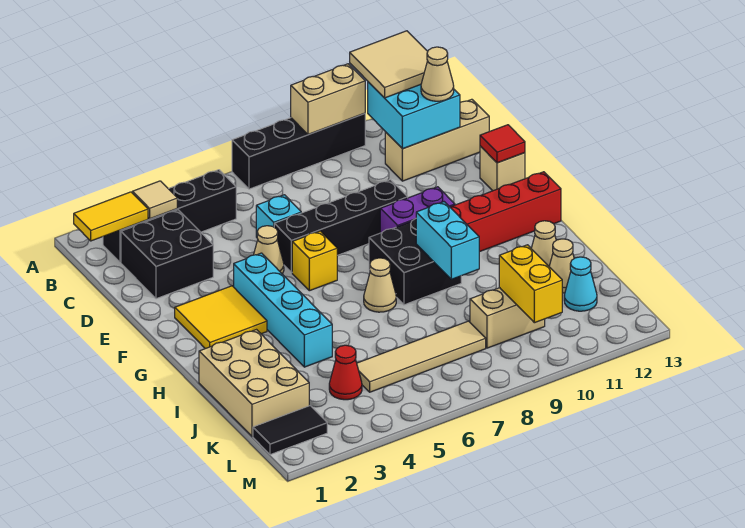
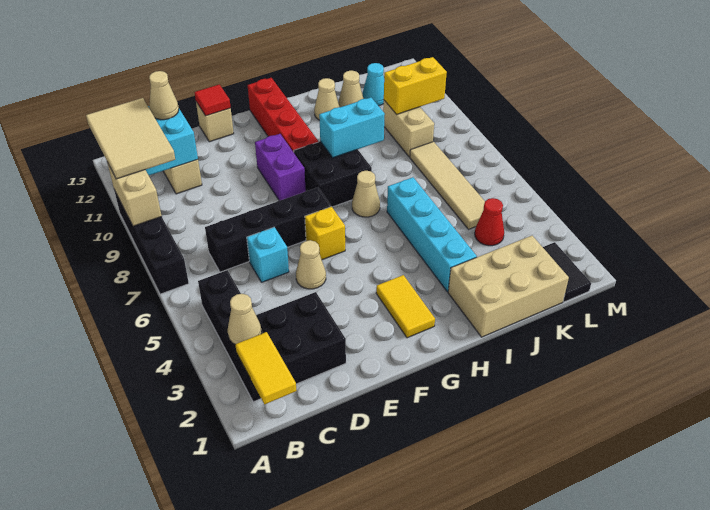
tan tile A11:B12 level 3 -> tan tile A10:B12 level 3
tan tile B3 level 2 -> tan cone B3 level 2
black brick E6:E9 level 1 -> black brick C7:F7 level 1
yellow tile F2:G3 level 1 -> yellow tile G2:G3 level 1
cyan brick F4:I4 level 1 -> cyan brick I3:I6 level 1

